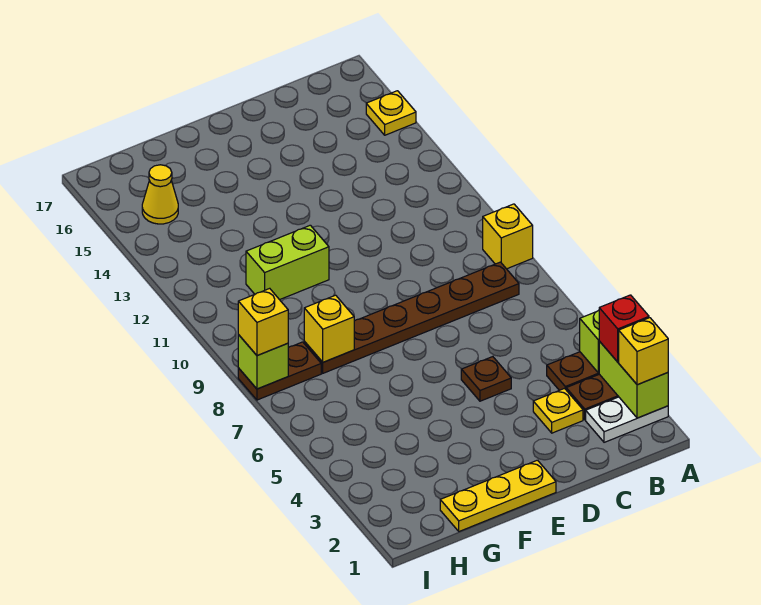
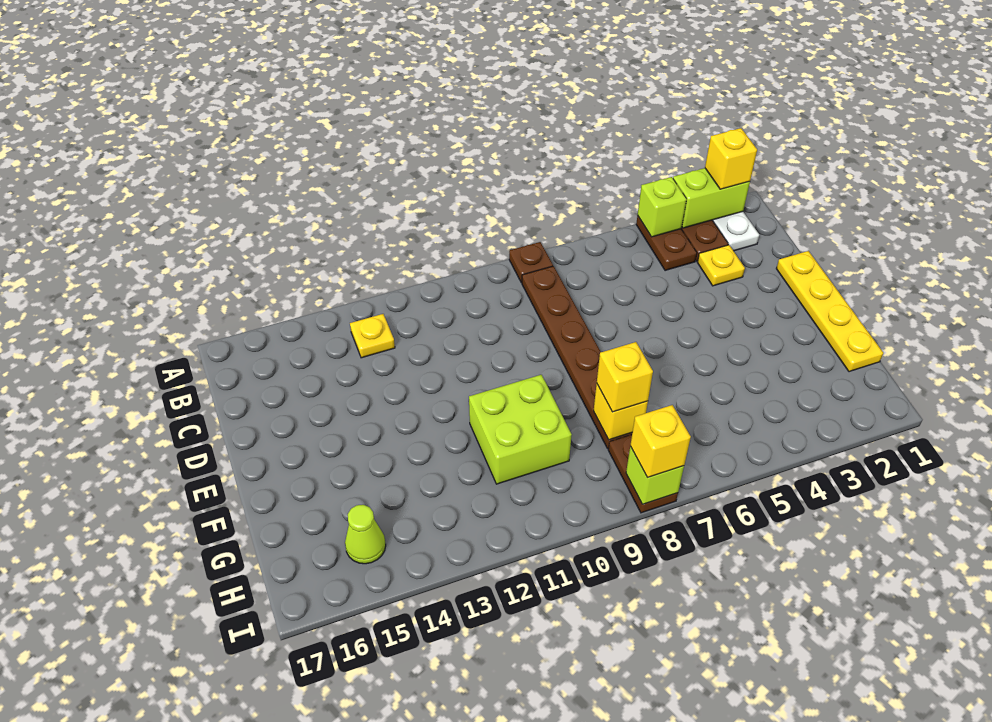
red brick A3 level 3 -> none
yellow brick A9 level 1 -> yellow brick G8 level 3
yellow plate A15 level 1 -> yellow plate B13 level 1
brown plate D5 level 1 -> brown plate A8 level 1
yellow plate E1:G1 level 1 -> yellow plate D1:G1 level 1
lime brick F11:G11 level 1 -> lime brick F10:G11 level 1
yellow cone H15 level 1 -> lime cone H15 level 1

